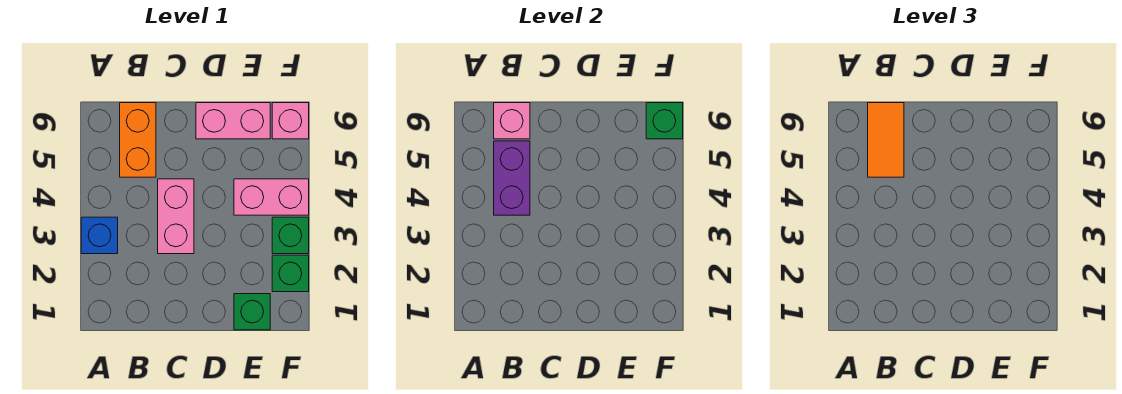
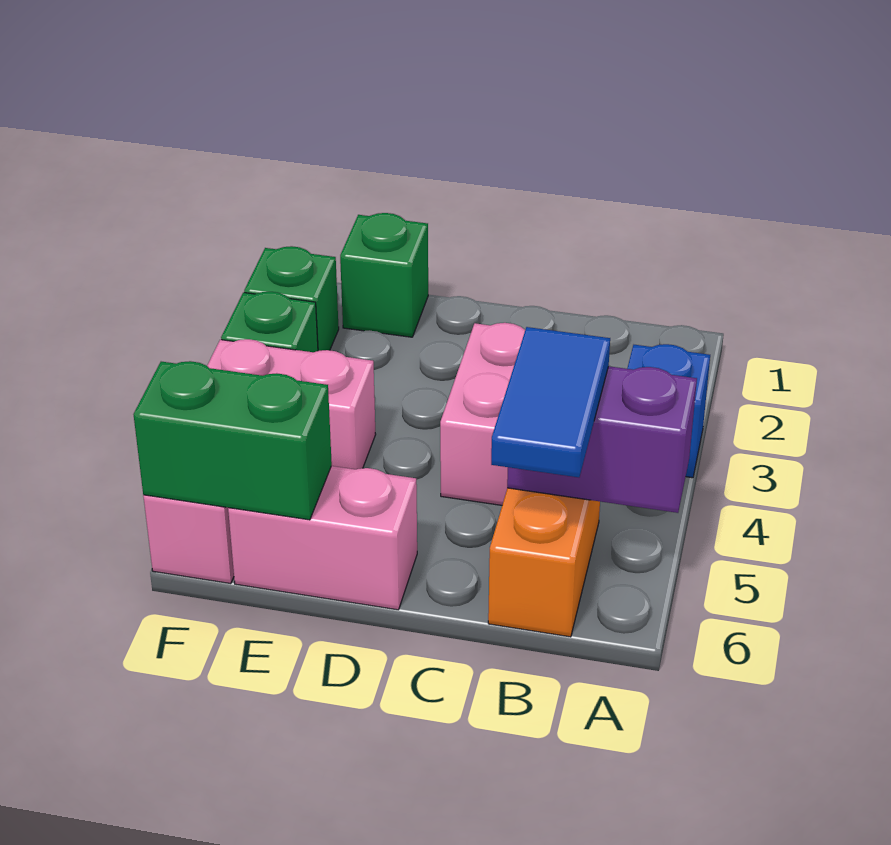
purple brick B4:B5 level 2 -> purple brick A5:B5 level 2
orange tile B5:B6 level 3 -> blue tile B5:B6 level 3
pink brick B6 level 2 -> none
green brick F6 level 2 -> green brick E6:F6 level 2

